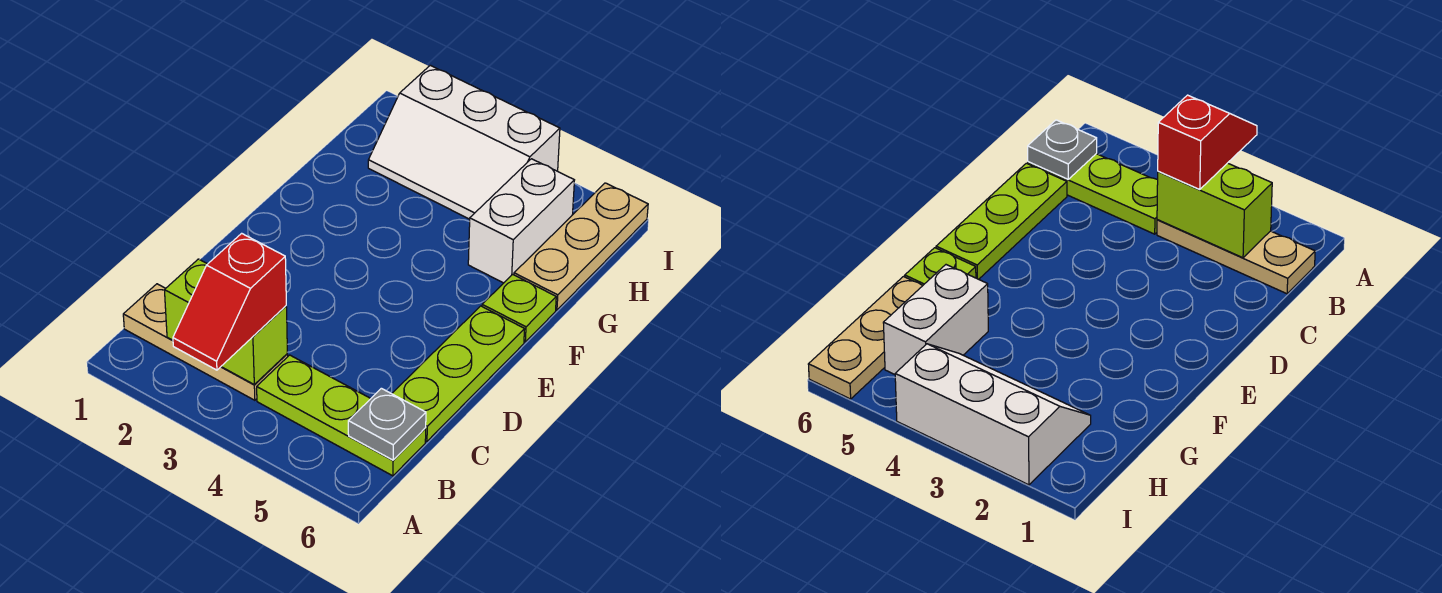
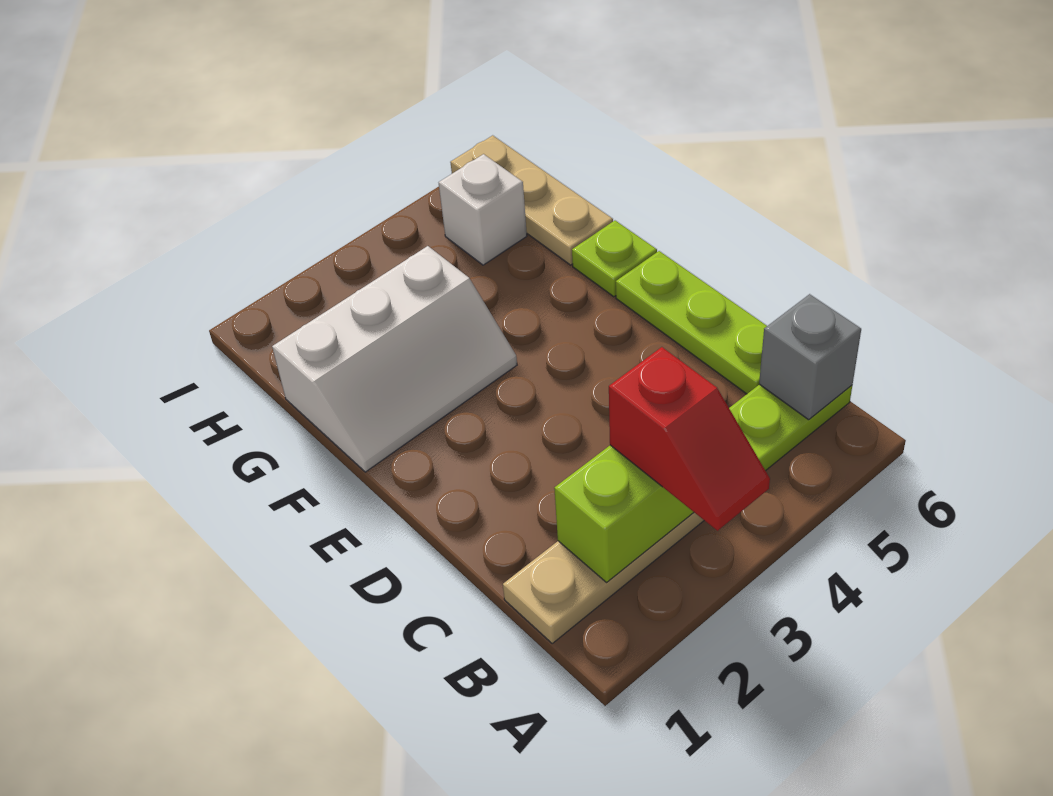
grey plate B6 level 2 -> grey brick B6 level 2
white brick G5:H5 level 1 -> white brick H5 level 1
white slope H2:I4 level 1 top I -> white slope F1:G3 level 1 top G

